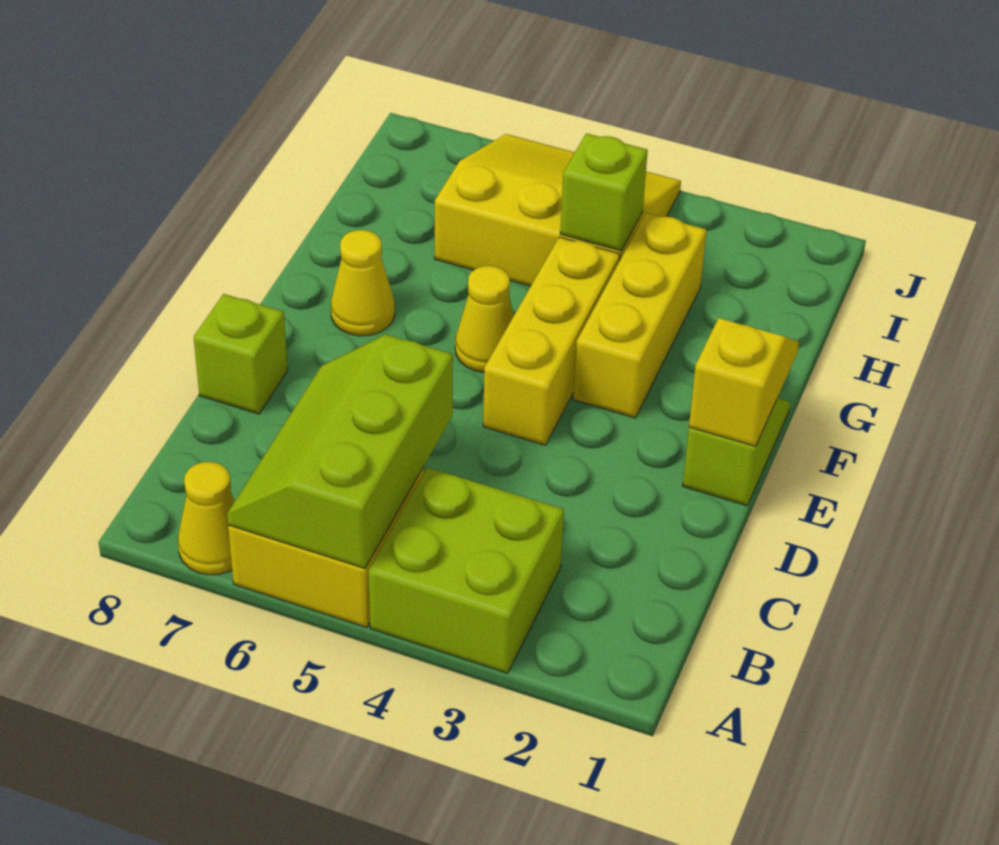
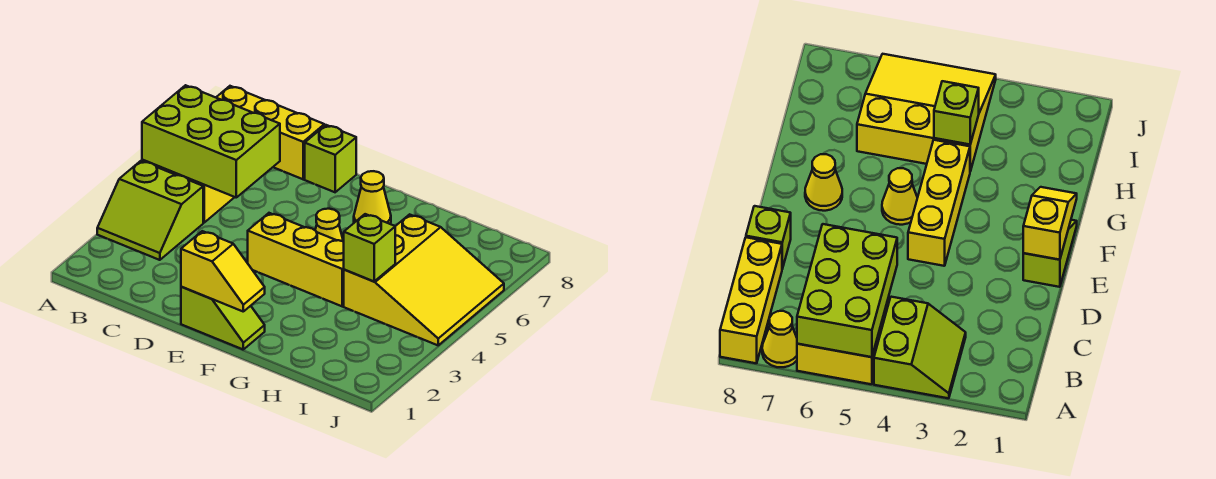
lime brick A3:B4 level 1 -> lime slope A3:B4 level 1 top 4
lime slope A5:C6 level 2 top 5 -> lime brick A5:C6 level 2
yellow brick F3:H3 level 1 -> yellow brick A8:C8 level 1

